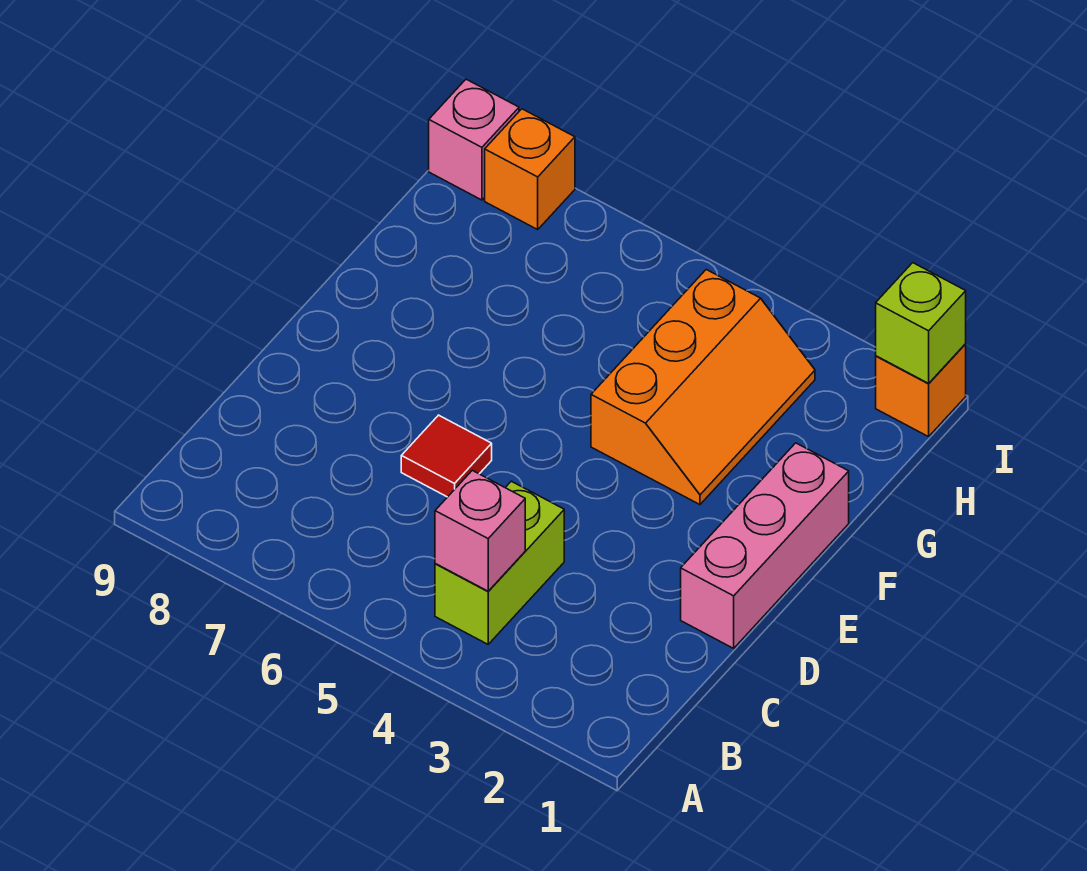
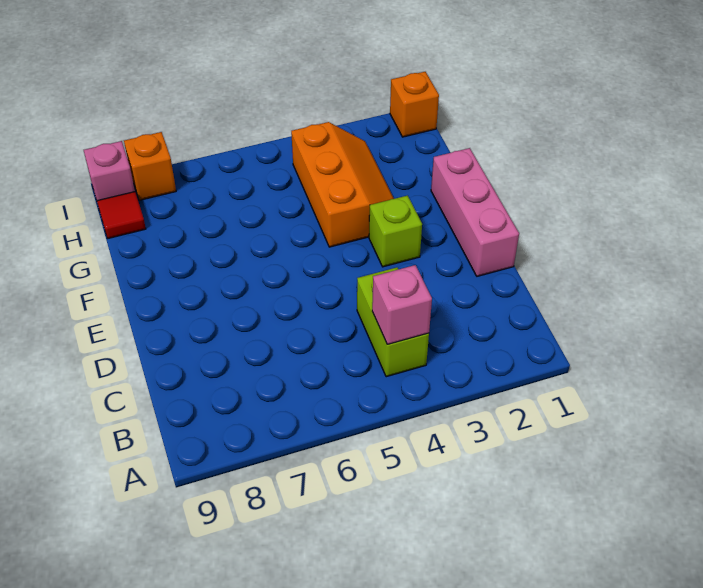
red tile D6 level 1 -> red tile H9 level 1
lime brick I1 level 2 -> lime brick E3 level 1

